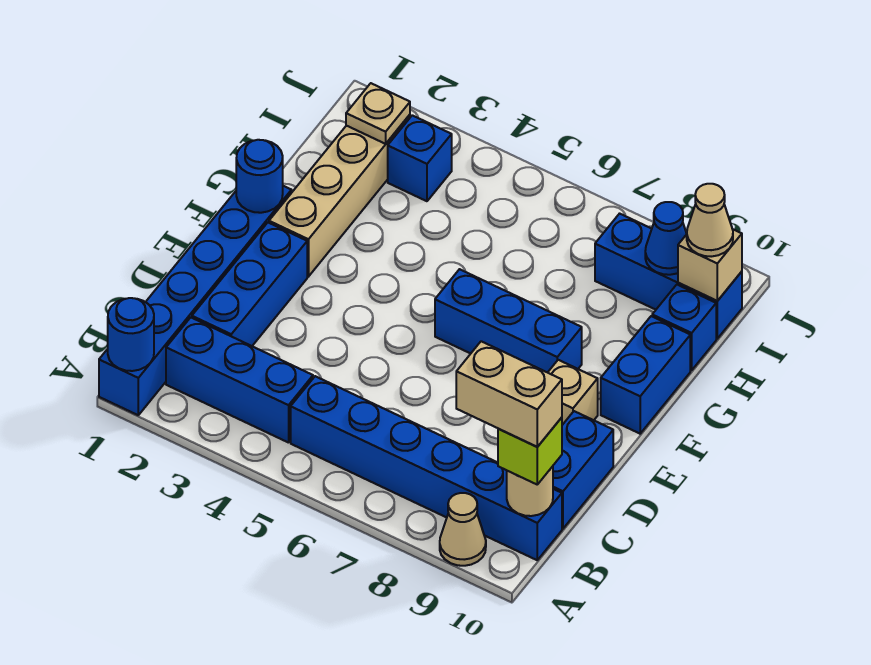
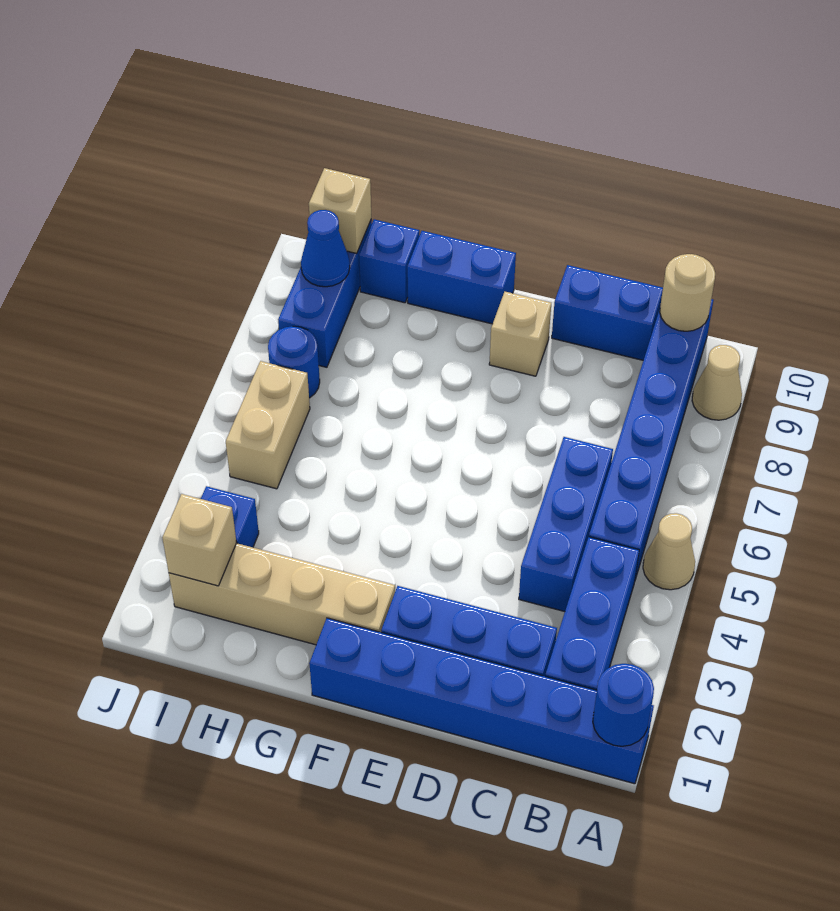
tan brick B9:B10 level 4 -> tan brick I5:I6 level 1
lime brick B10 level 3 -> none
blue round brick F1 level 2 -> blue round brick I7 level 1
blue brick F6:F8 level 1 -> blue brick C4:C6 level 1
tan plate I2 level 2 -> tan brick I2 level 2
tan cone I10 level 3 -> tan cone A5 level 1

